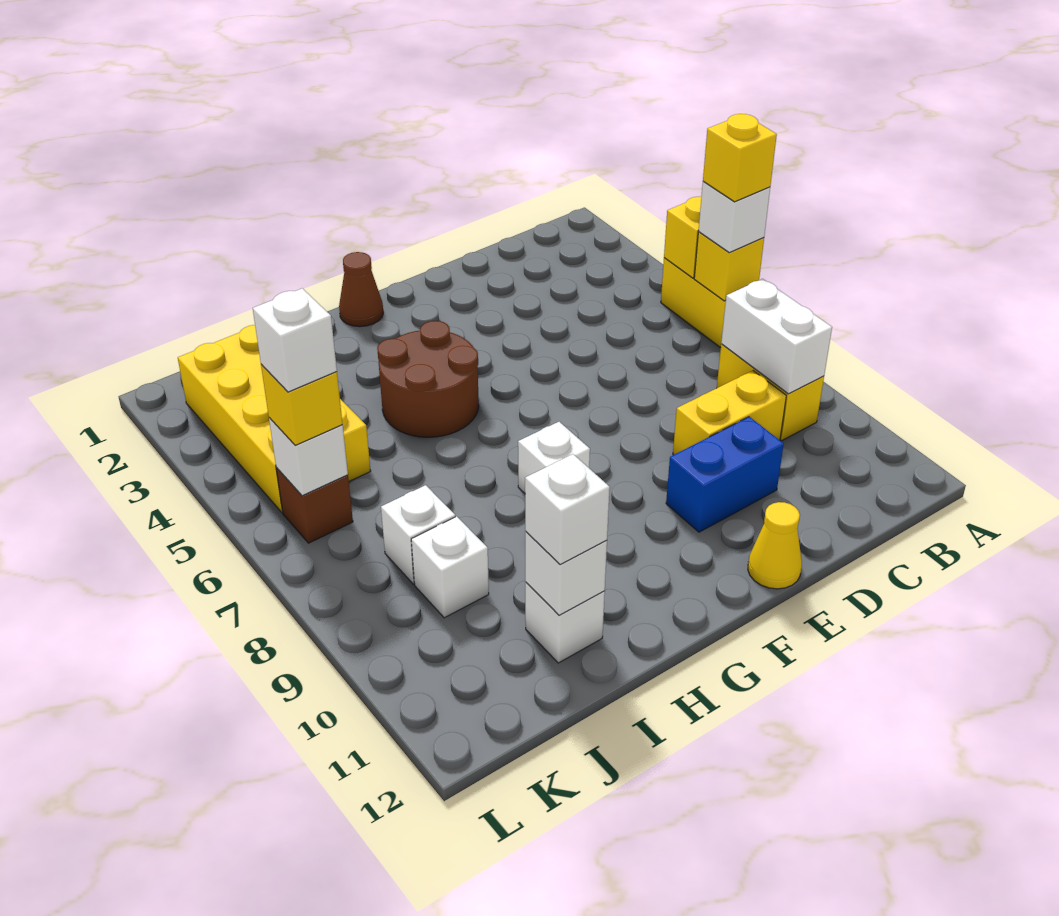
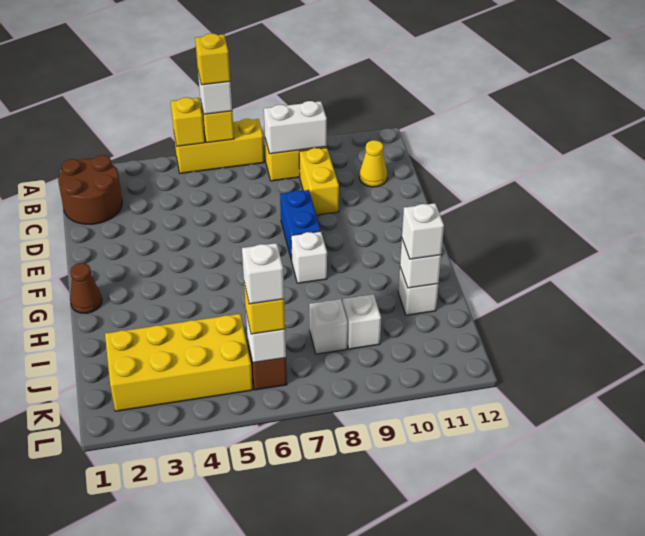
blue brick D10:E10 level 1 -> blue brick E8:F8 level 1
yellow cone E12 level 1 -> yellow cone C11 level 1
brown round brick G4:H5 level 1 -> brown round brick B1:C2 level 1

